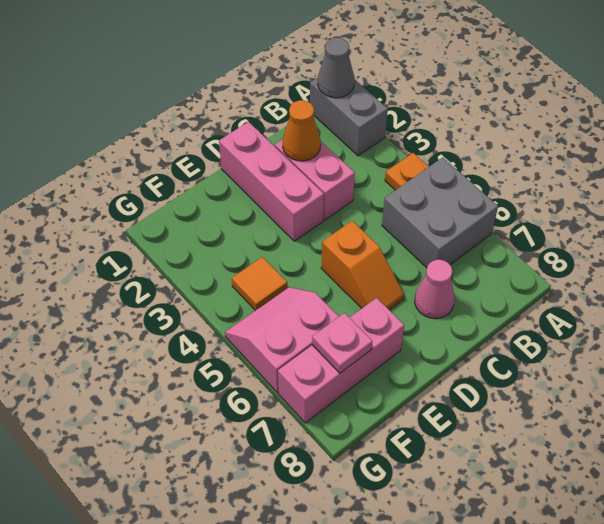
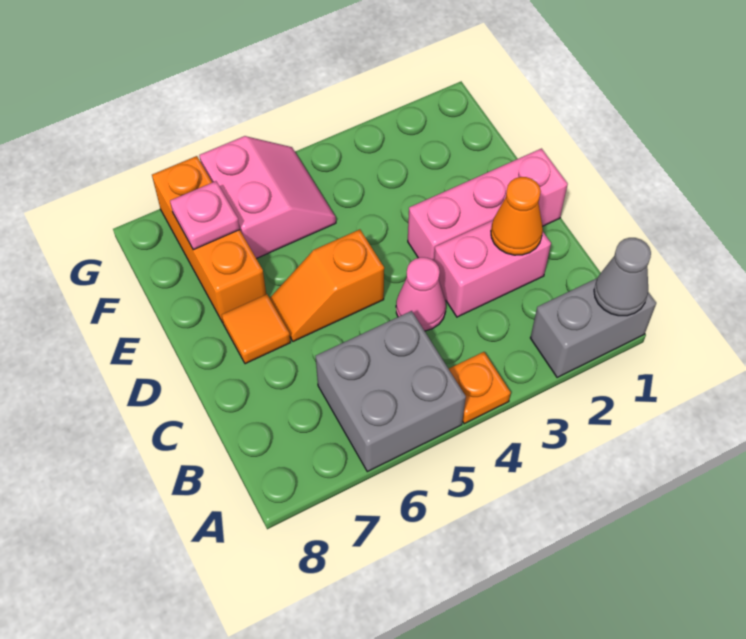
pink cone C7 level 1 -> pink cone C4 level 1
pink brick E7:G7 level 1 -> orange brick E7:G7 level 1
orange tile F4 level 1 -> orange tile D7 level 1

